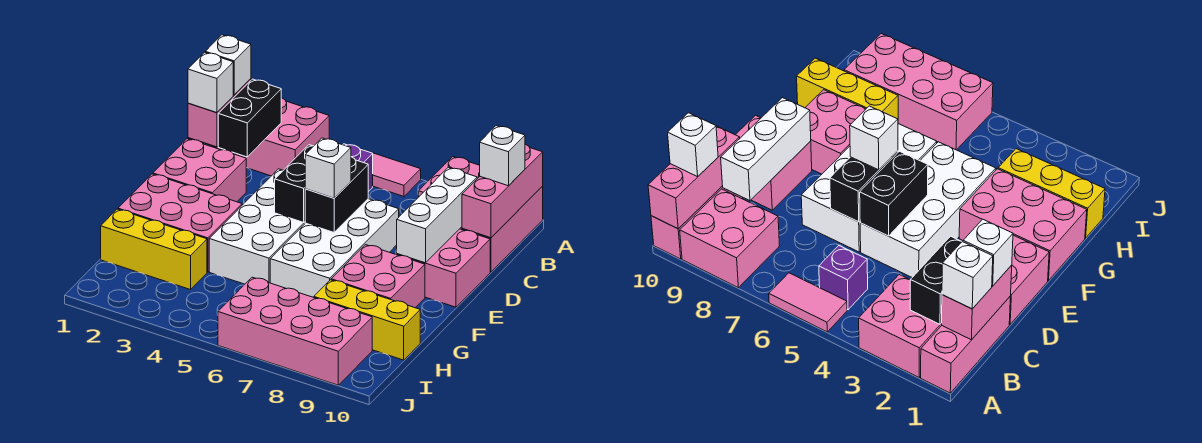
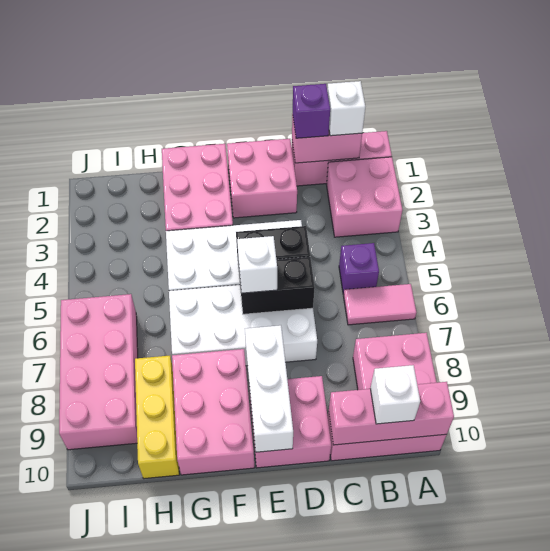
pink tile A5:A6 level 1 -> pink tile A6:B6 level 1
black brick B2:C2 level 2 -> none
white brick C1 level 3 -> purple brick C1 level 3
white brick C9:E9 level 2 -> white brick E8:E10 level 2
pink brick F8:G9 level 1 -> pink brick F8:G10 level 1
yellow brick H1:H3 level 1 -> none

